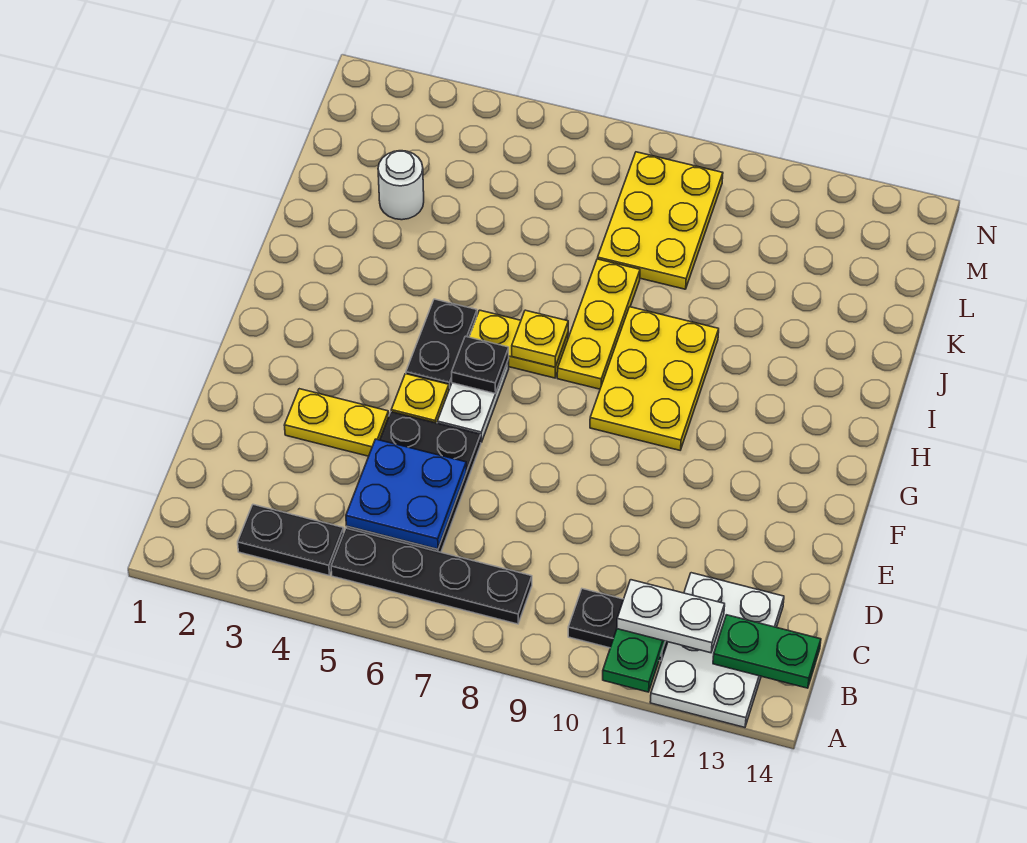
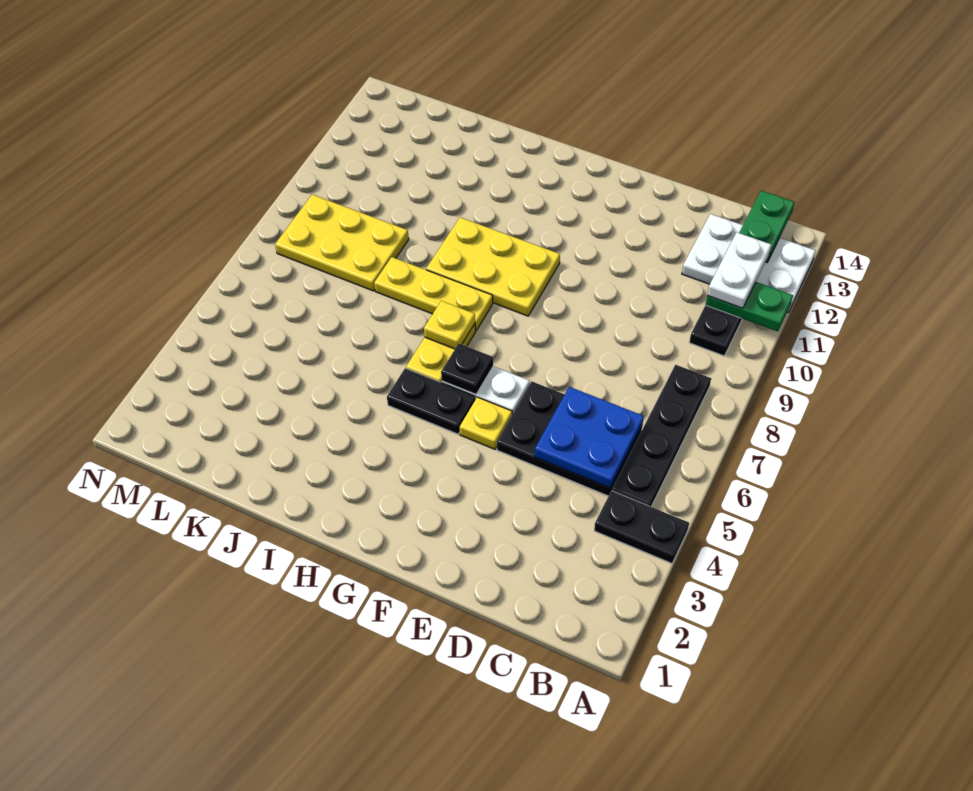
black plate B3:B4 level 1 -> black plate A4:B4 level 1
yellow plate E3:E4 level 1 -> none
white round brick K3 level 1 -> none

